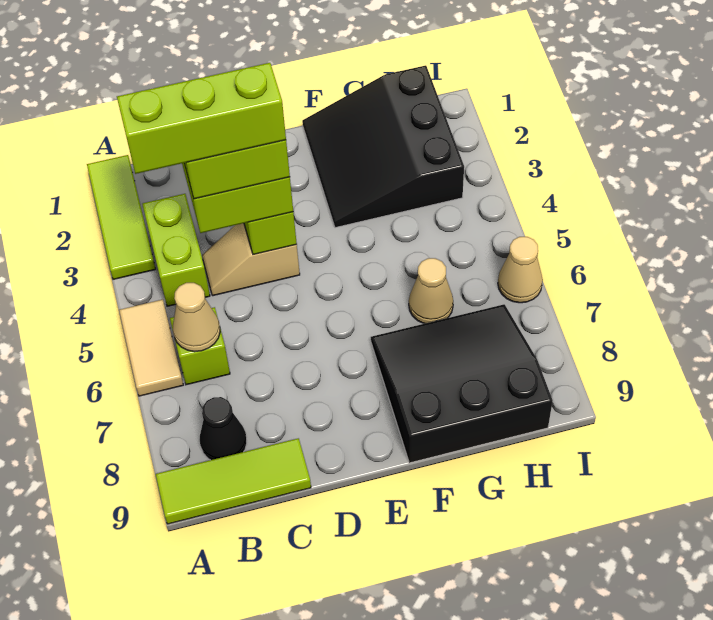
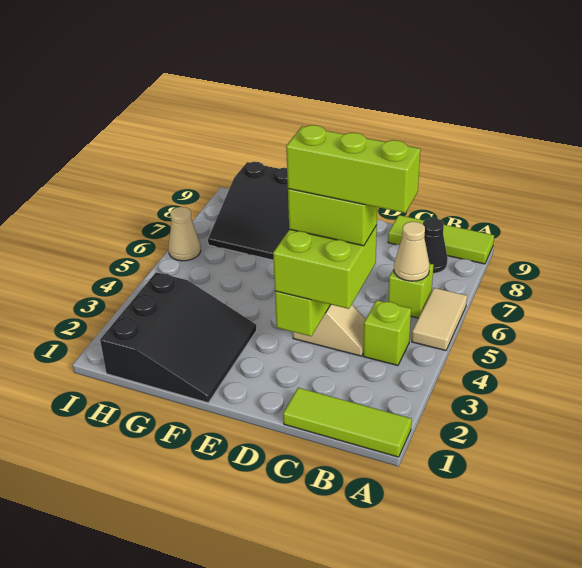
lime tile A1:A3 level 1 -> lime tile A1:C1 level 1
lime brick B3:B4 level 1 -> lime brick B4 level 1
tan cone G6 level 1 -> none

